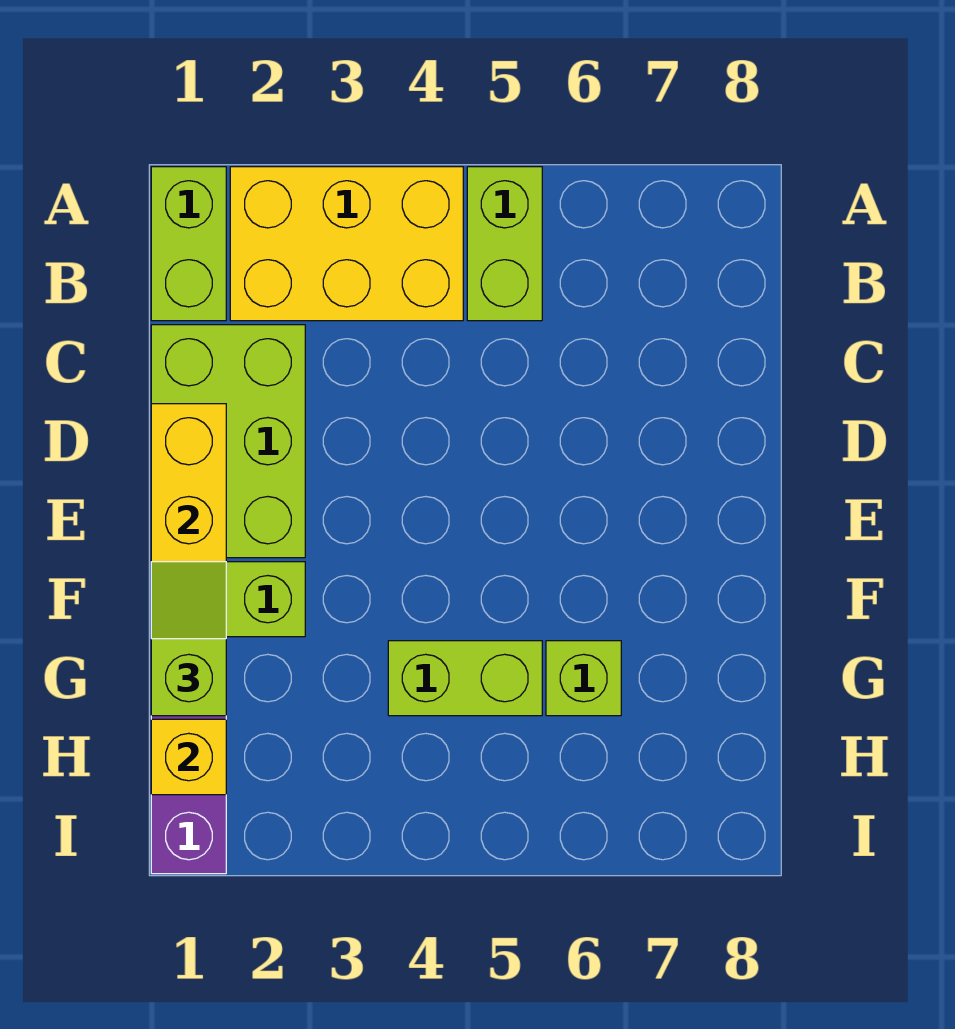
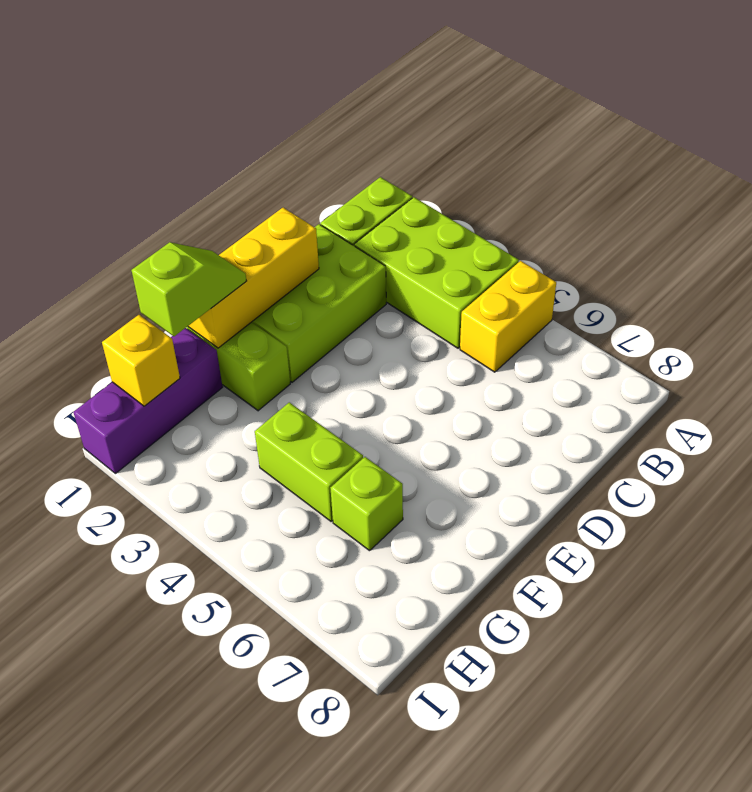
yellow brick A2:B4 level 1 -> lime brick A2:B4 level 1
lime brick A5:B5 level 1 -> yellow brick A5:B5 level 1

